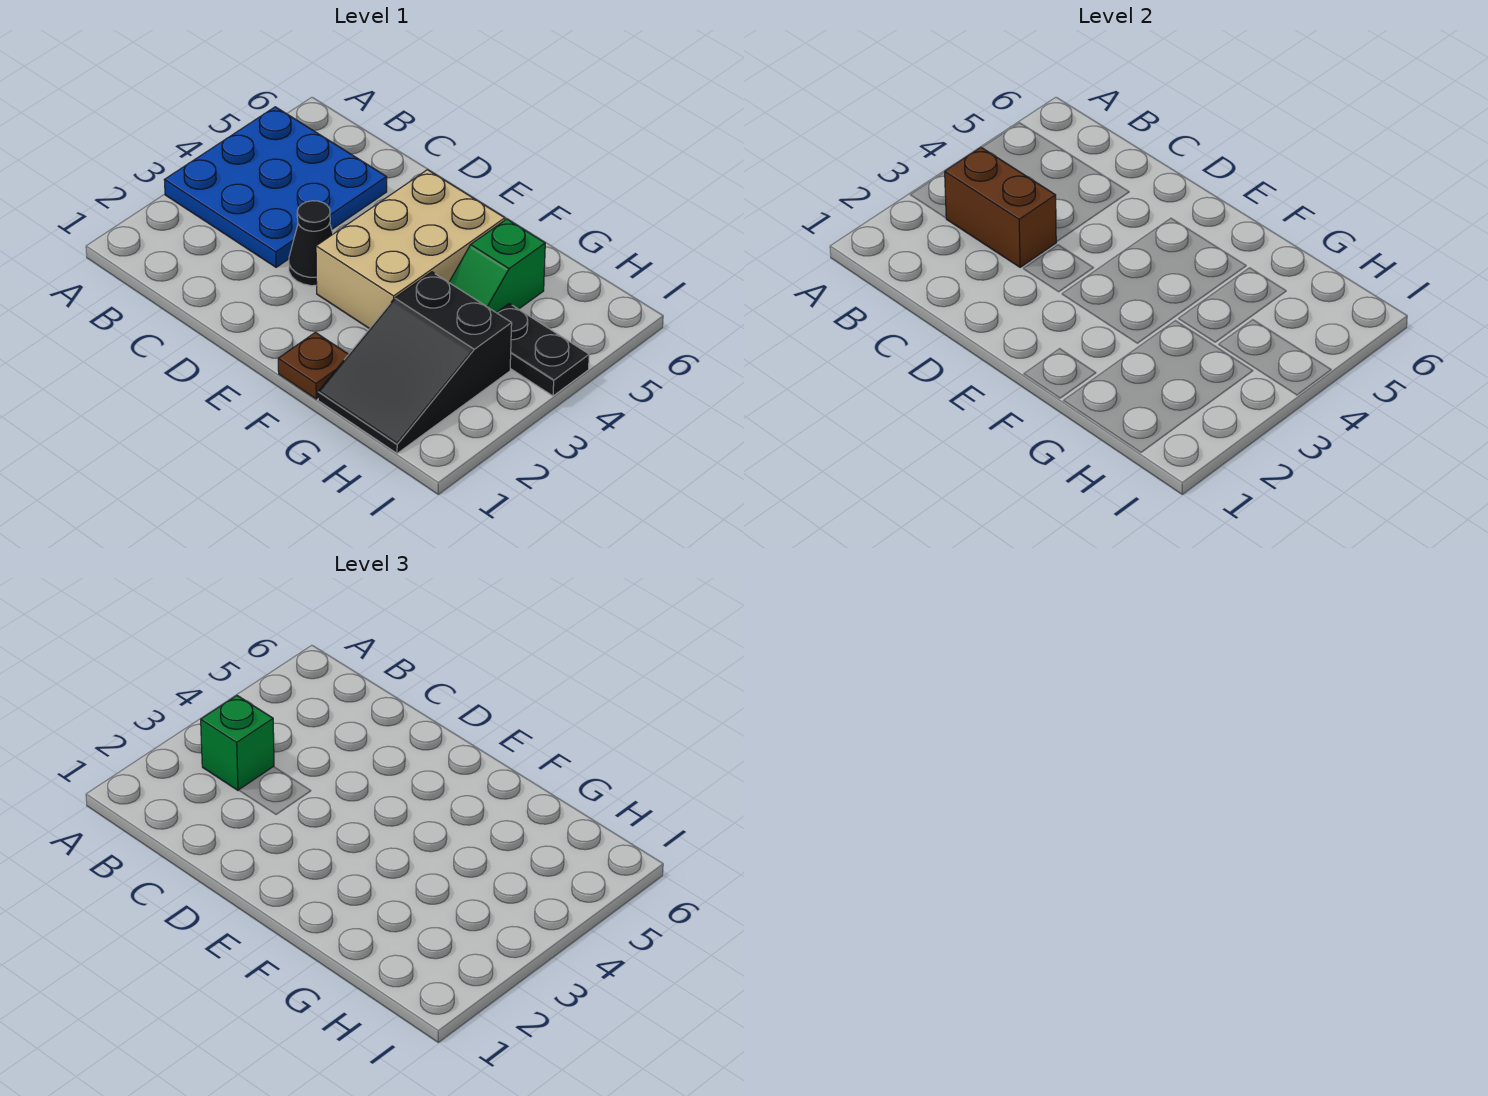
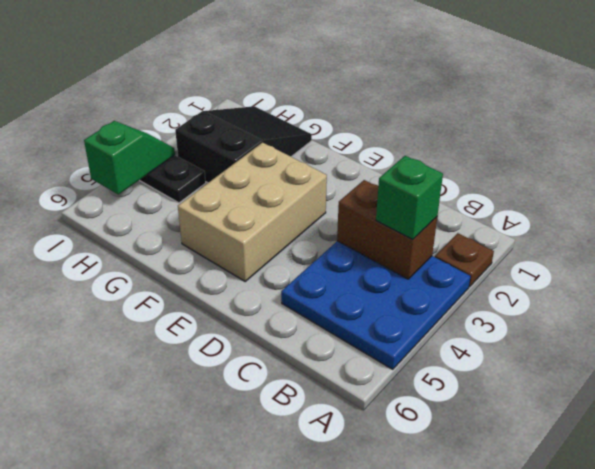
black cone D3 level 1 -> none
brown plate F1 level 1 -> brown plate A2 level 1
green slope G4:G5 level 1 top 5 -> green slope I4:I5 level 2 top 5

